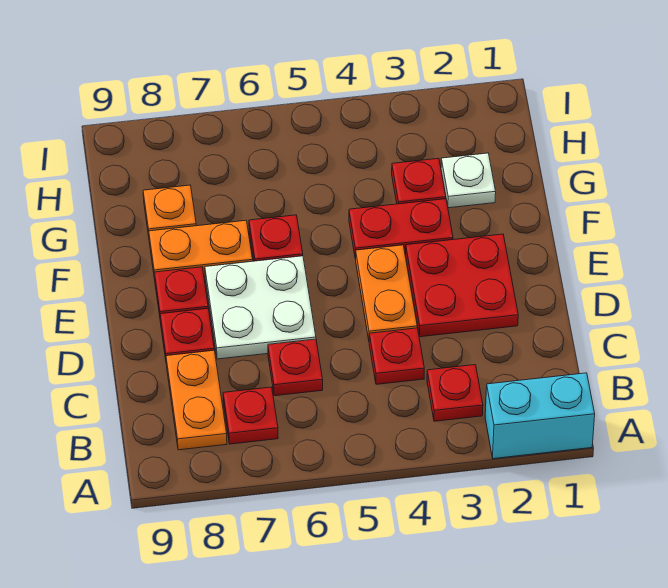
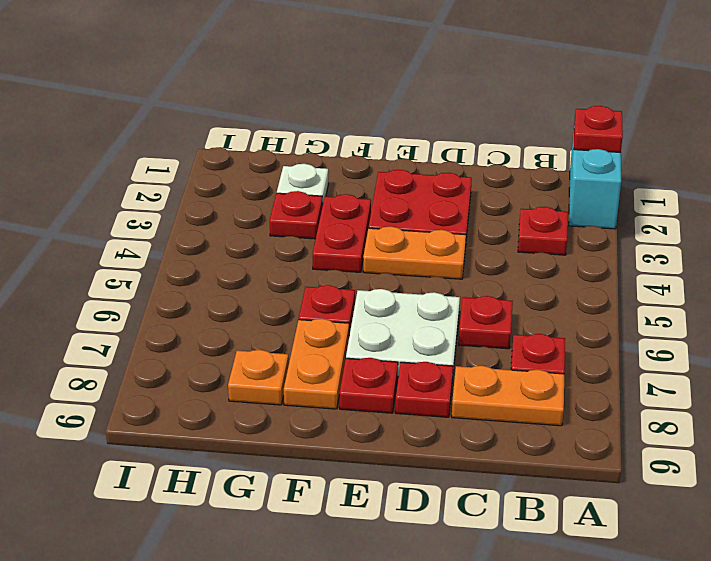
red plate C4 level 1 -> red plate A1 level 2

